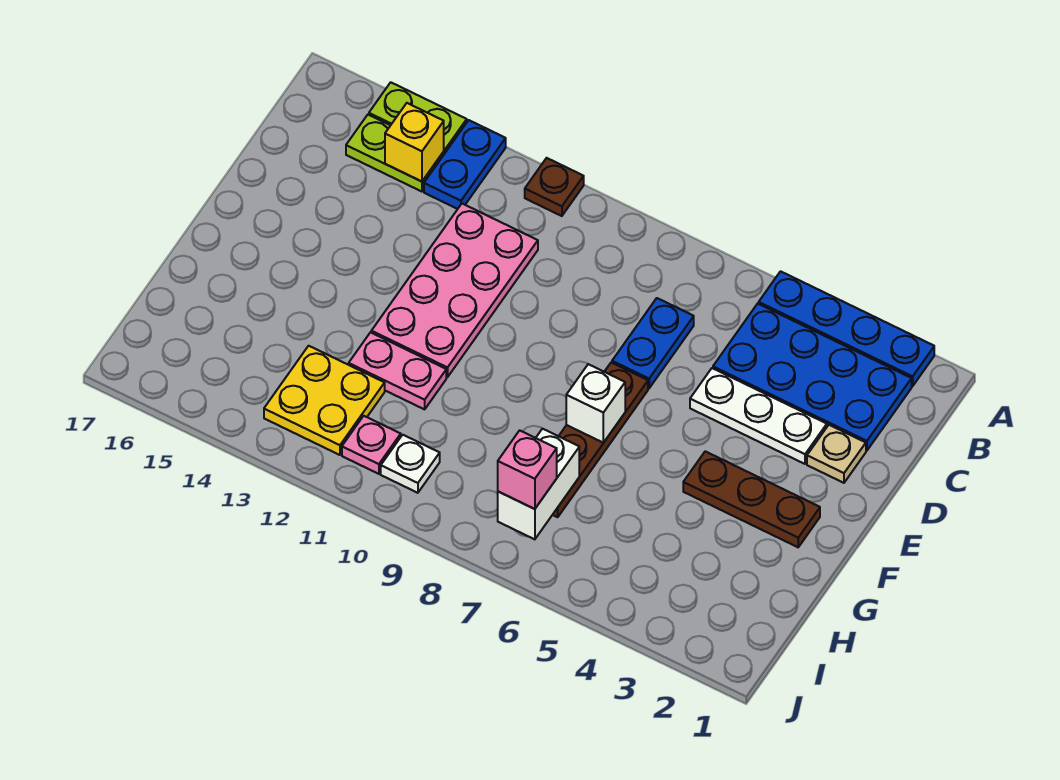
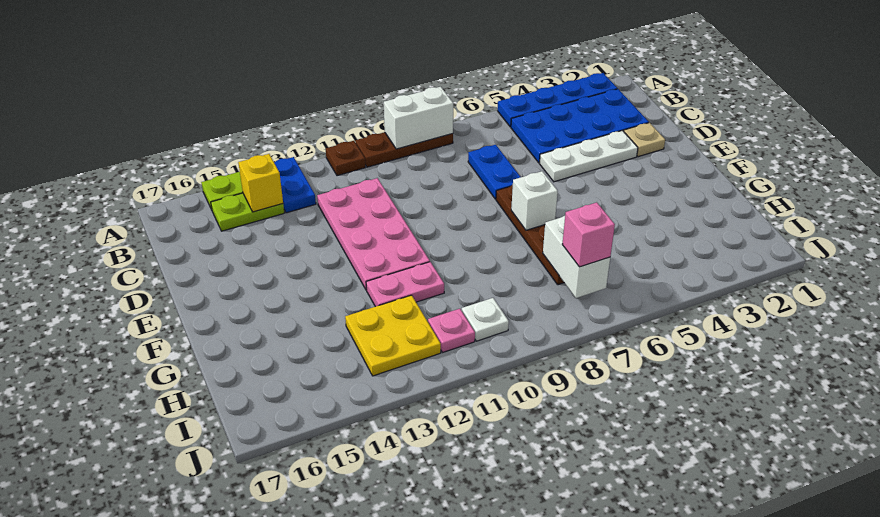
none -> white brick A8:A9 level 2
brown plate F2:F4 level 1 -> brown plate A8:A10 level 1

